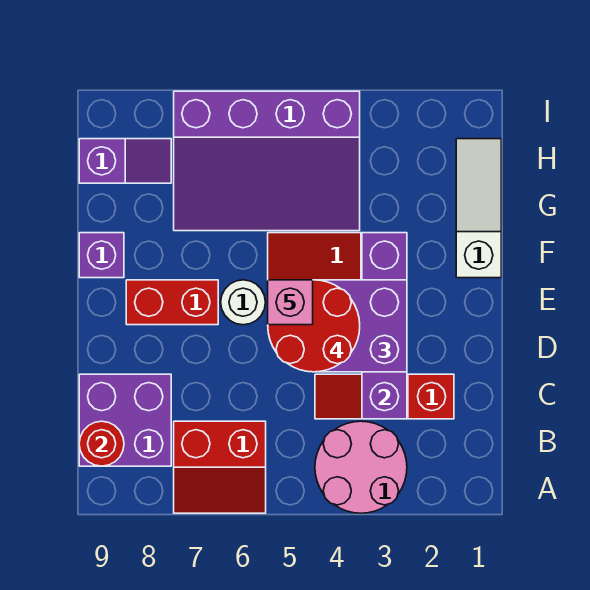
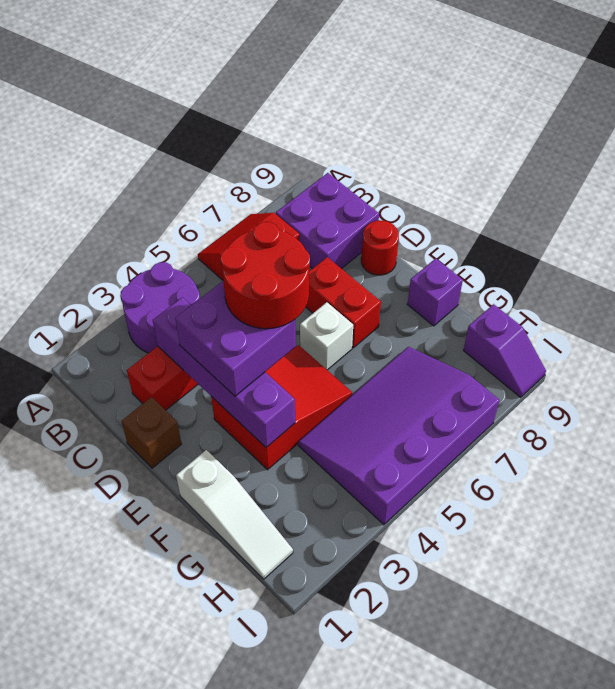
pink round brick A3:B4 level 1 -> purple round brick A3:B4 level 1
red round brick B9 level 2 -> red round brick D9 level 1
none -> brown brick D1 level 1
pink brick E5 level 5 -> none
white round brick E6 level 1 -> white brick E6 level 1
red brick E7:E8 level 1 -> red brick D7:E7 level 1
purple slope H8:H9 level 1 top 9 -> purple slope H9:I9 level 1 top H

